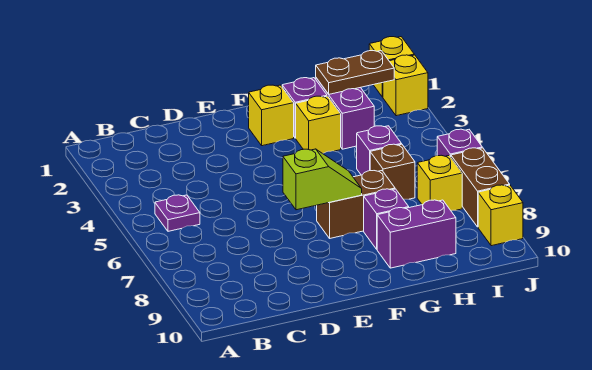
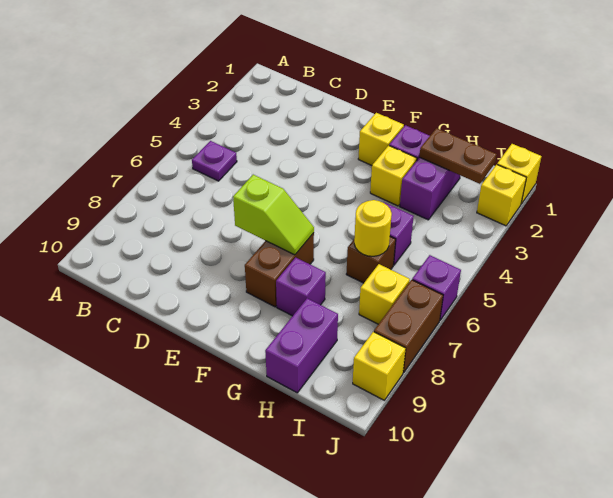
brown brick F7:G7 level 1 -> brown brick F7:F8 level 1
purple brick G9:H9 level 1 -> purple brick H9:H10 level 1
none -> yellow round brick H6 level 2

